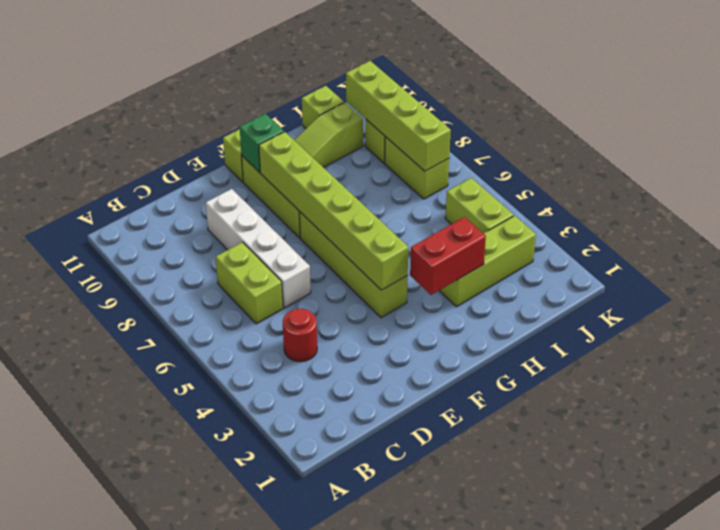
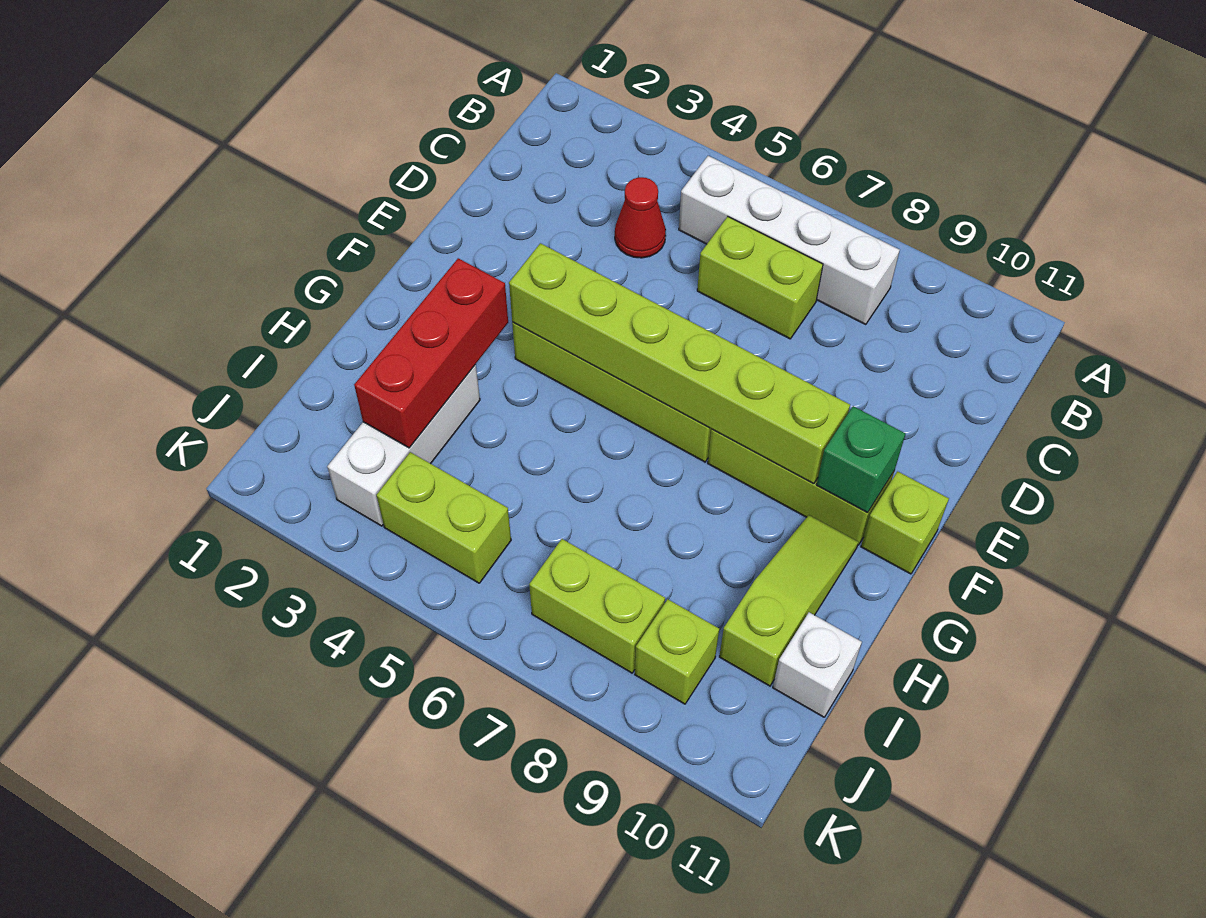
red round brick C4 level 1 -> red cone C4 level 1
white brick D6:D9 level 1 -> white brick B5:B8 level 1
red brick G3:H3 level 2 -> red brick G3:I3 level 2
lime brick H3:J3 level 1 -> white brick H3:J3 level 1
lime brick I11 level 1 -> white brick I11 level 1
lime brick J7:J10 level 2 -> none

